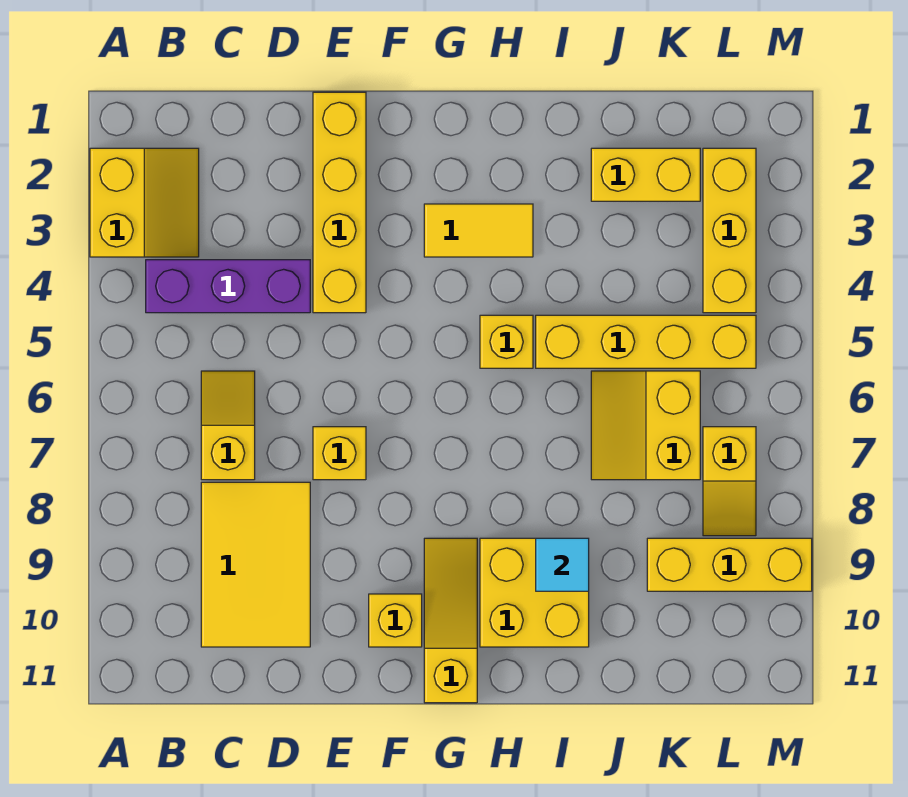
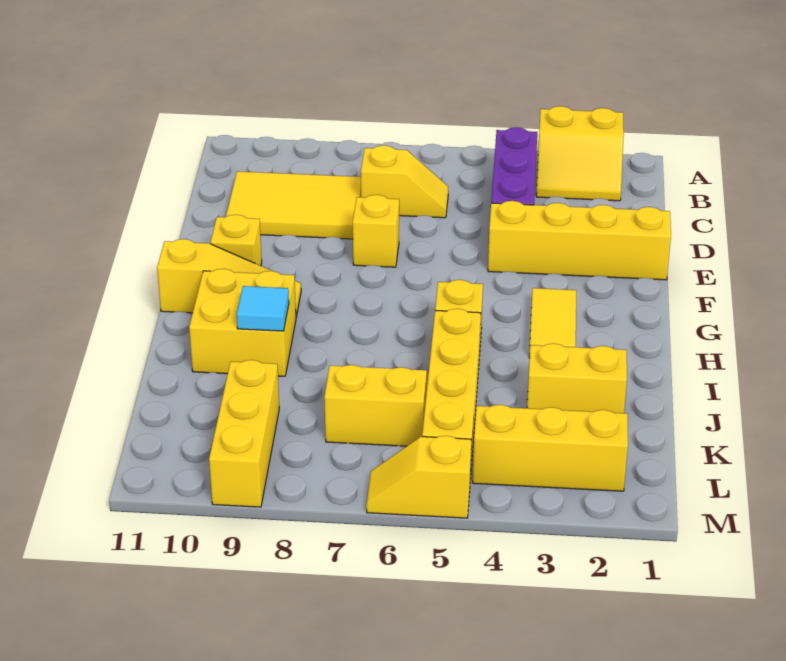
yellow brick J2:K2 level 1 -> yellow brick J2:J3 level 1
yellow slope L7:L8 level 1 top 7 -> yellow slope M5:M6 level 1 top 5

